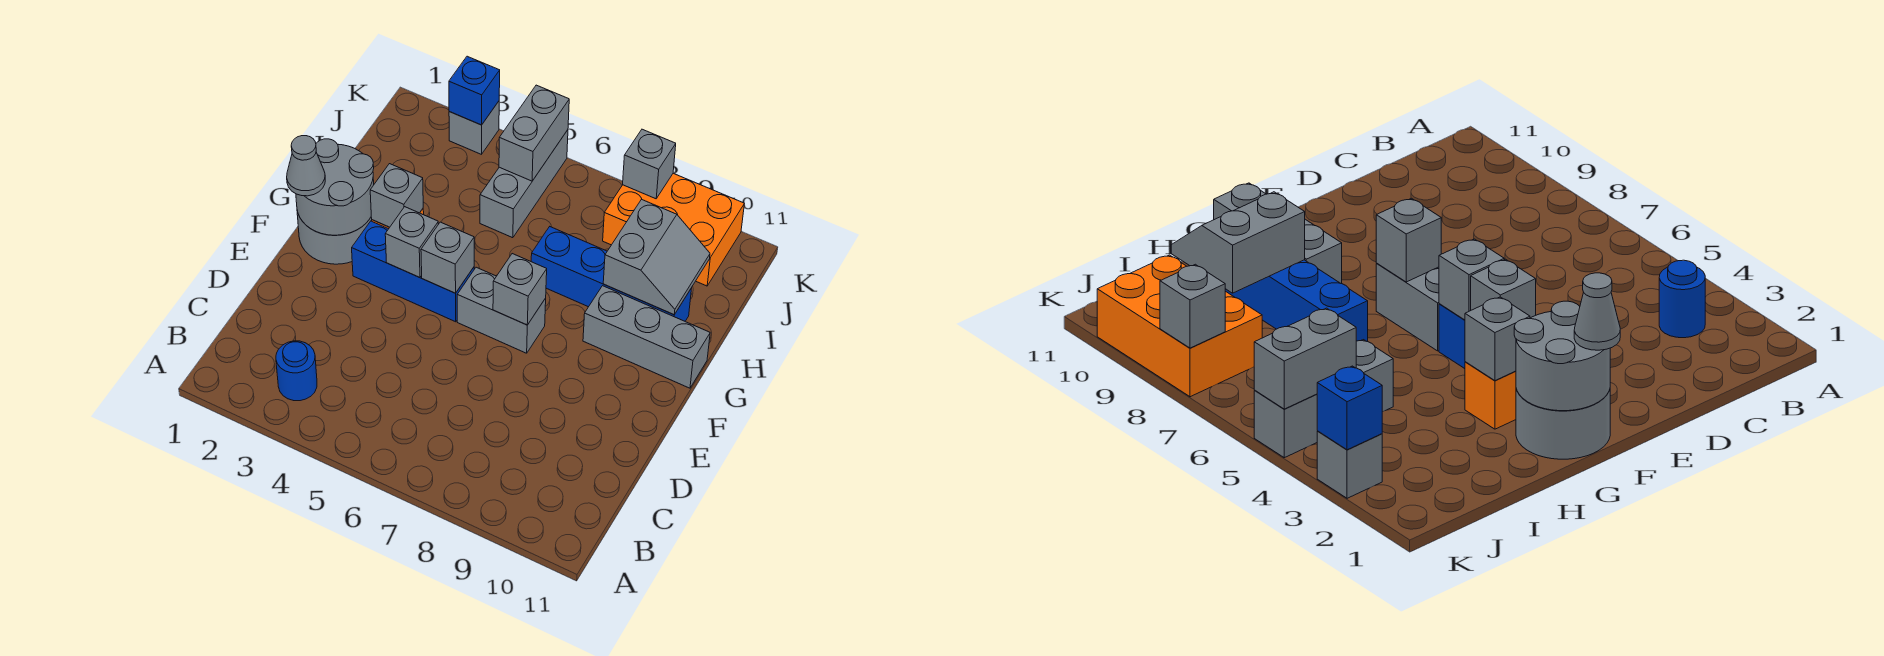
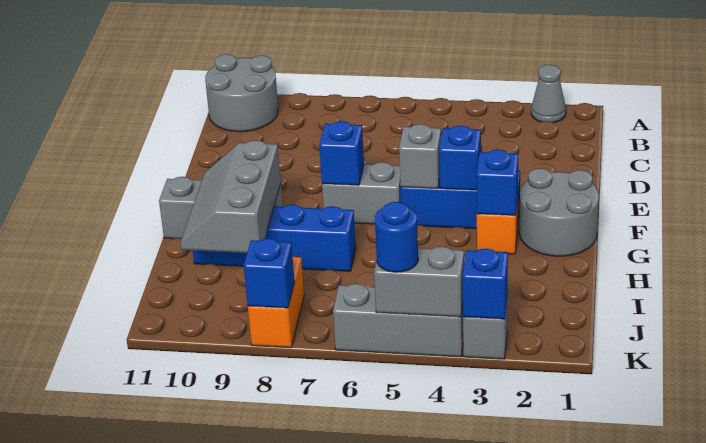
blue round brick B3 level 1 -> blue round brick K5 level 3
grey round brick F1:G2 level 2 -> grey round brick A10:B11 level 1
grey cone F1 level 3 -> grey cone A2 level 1
grey brick F4 level 2 -> blue brick F4 level 2
grey brick F7 level 2 -> blue brick F7 level 2
grey brick G3 level 2 -> blue brick G3 level 2
grey slope H9:I10 level 2 top 9 -> grey slope G9:I10 level 2 top 9
grey brick I5:K5 level 1 -> grey brick K4:K6 level 1
grey brick J5:K5 level 2 -> grey brick K4:K5 level 2
orange brick J8:K10 level 1 -> orange brick J8:K8 level 1
grey brick K8 level 2 -> blue brick K8 level 2

